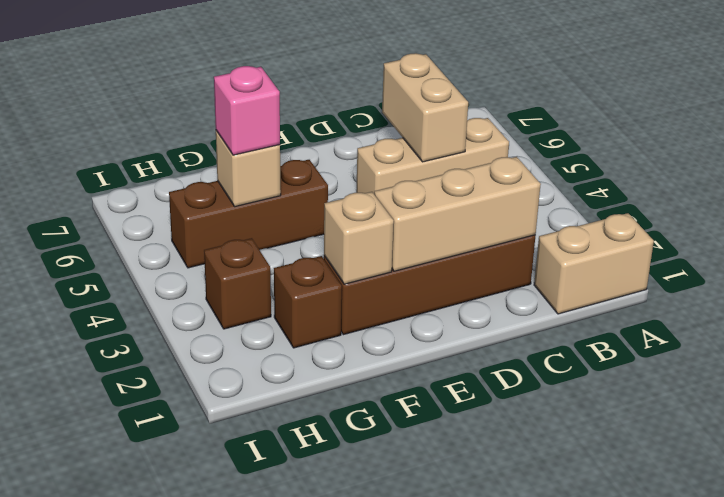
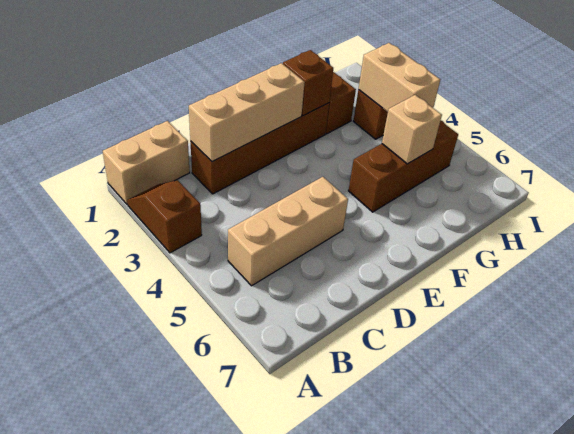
none -> brown slope A2:A3 level 1 top 3
tan brick C5:C6 level 2 -> tan brick H3:H4 level 2
tan brick F2 level 2 -> brown brick F2 level 2
pink brick G5 level 3 -> none

